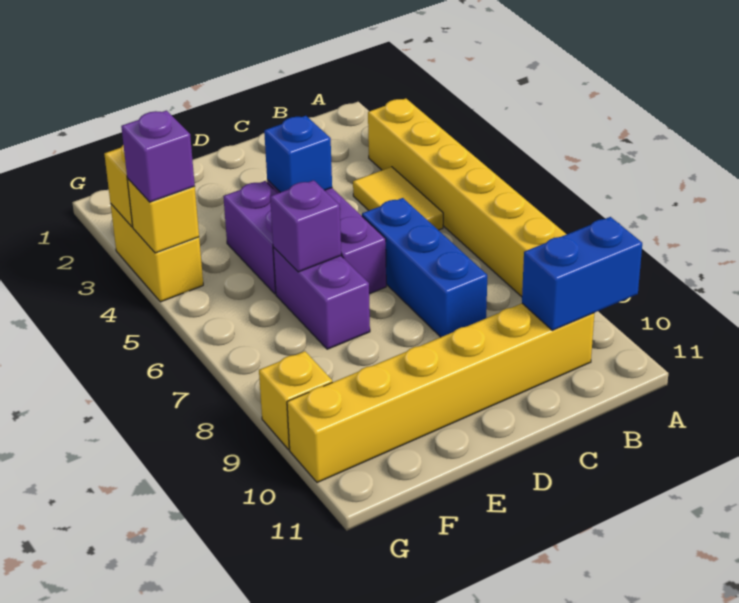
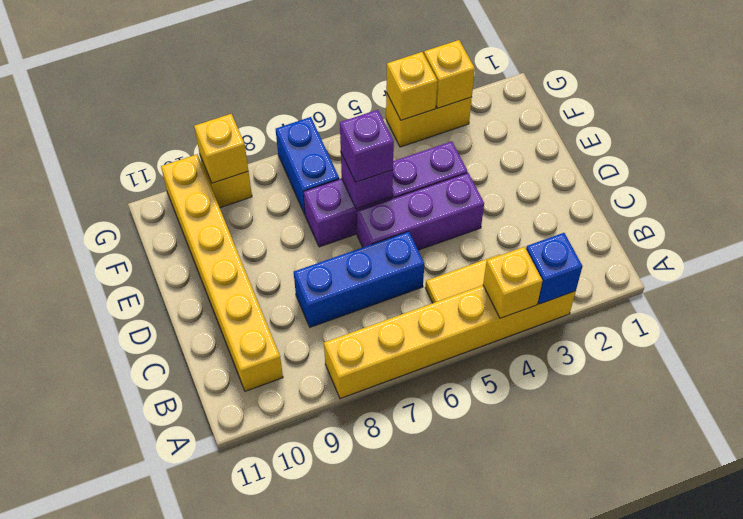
none -> yellow brick A4 level 2
blue brick A10:B10 level 2 -> blue brick F7:G7 level 1
blue brick D4 level 2 -> blue brick A3 level 2
purple brick G4 level 3 -> purple brick E6 level 3
none -> yellow brick G9 level 2

